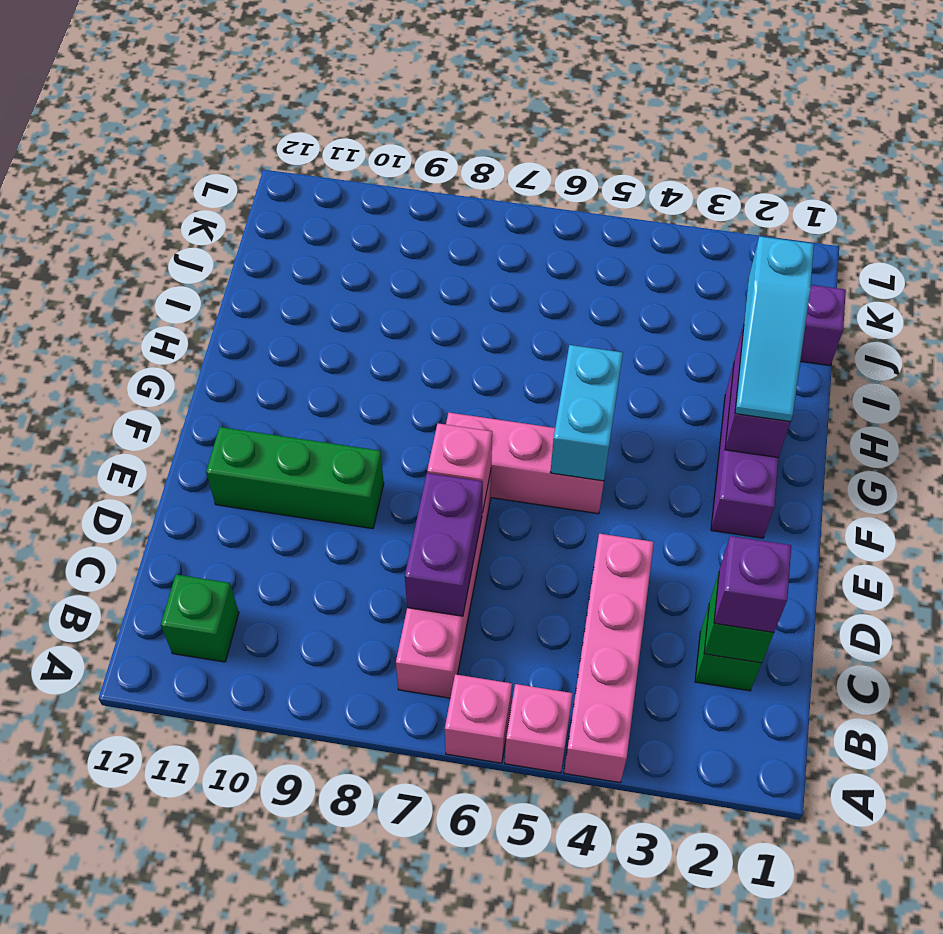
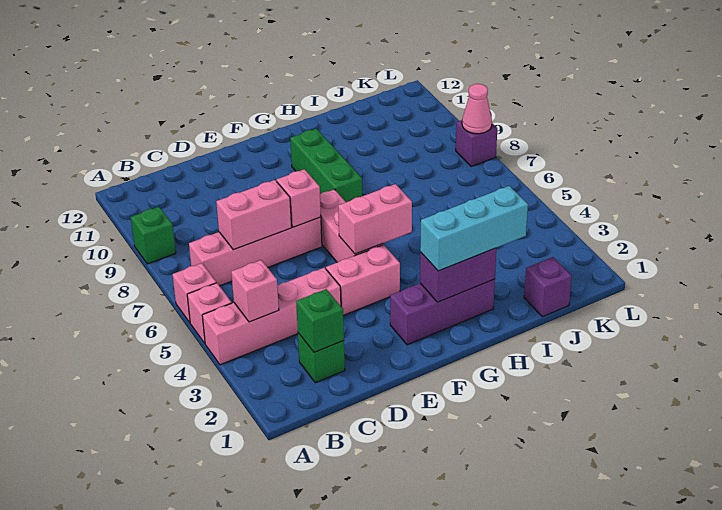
none -> pink brick B4 level 2
green brick B11 level 1 -> green brick A9 level 1
purple brick C2 level 3 -> purple brick L8 level 1
purple brick C7:D7 level 2 -> pink brick C7:D7 level 2
none -> pink brick E4:F4 level 1
green brick E9:E11 level 1 -> green brick G8:G10 level 1
cyan brick F5:G5 level 2 -> pink brick F5:G5 level 2
cyan slope G2:I2 level 3 top I -> cyan brick G2:I2 level 3
none -> pink cone L8 level 2

